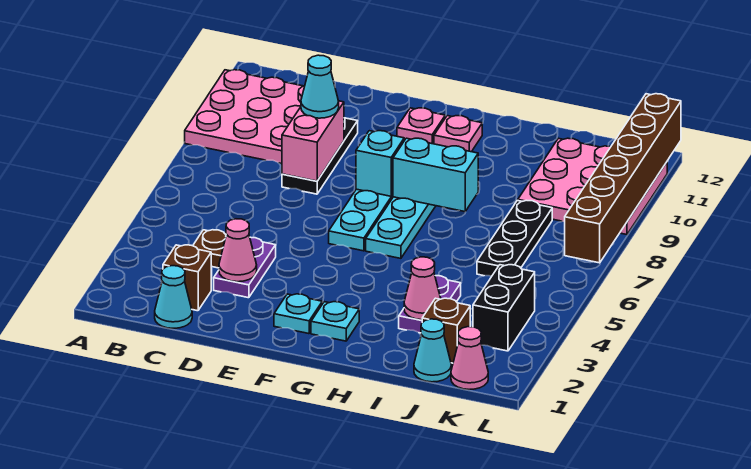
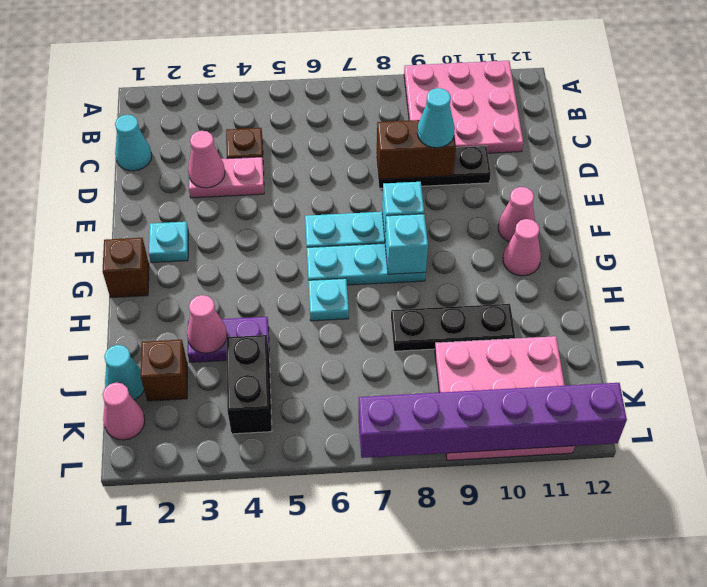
brown brick C2 level 1 -> brown brick G1 level 1
purple plate D3:D4 level 1 -> pink plate D3:D4 level 1
pink brick D8:D9 level 2 -> brown brick D8:D9 level 2
pink plate F11 level 1 -> pink cone F11 level 1
cyan plate G2 level 1 -> cyan plate H6 level 1
cyan brick G8:H8 level 2 -> cyan brick G8 level 2
pink plate G11 level 1 -> pink cone G11 level 1
black plate J6:J8 level 1 -> black plate I8:I10 level 1
black brick K3:K4 level 1 -> black brick J4:K4 level 1
brown brick L7:L12 level 2 -> purple brick L7:L12 level 2

